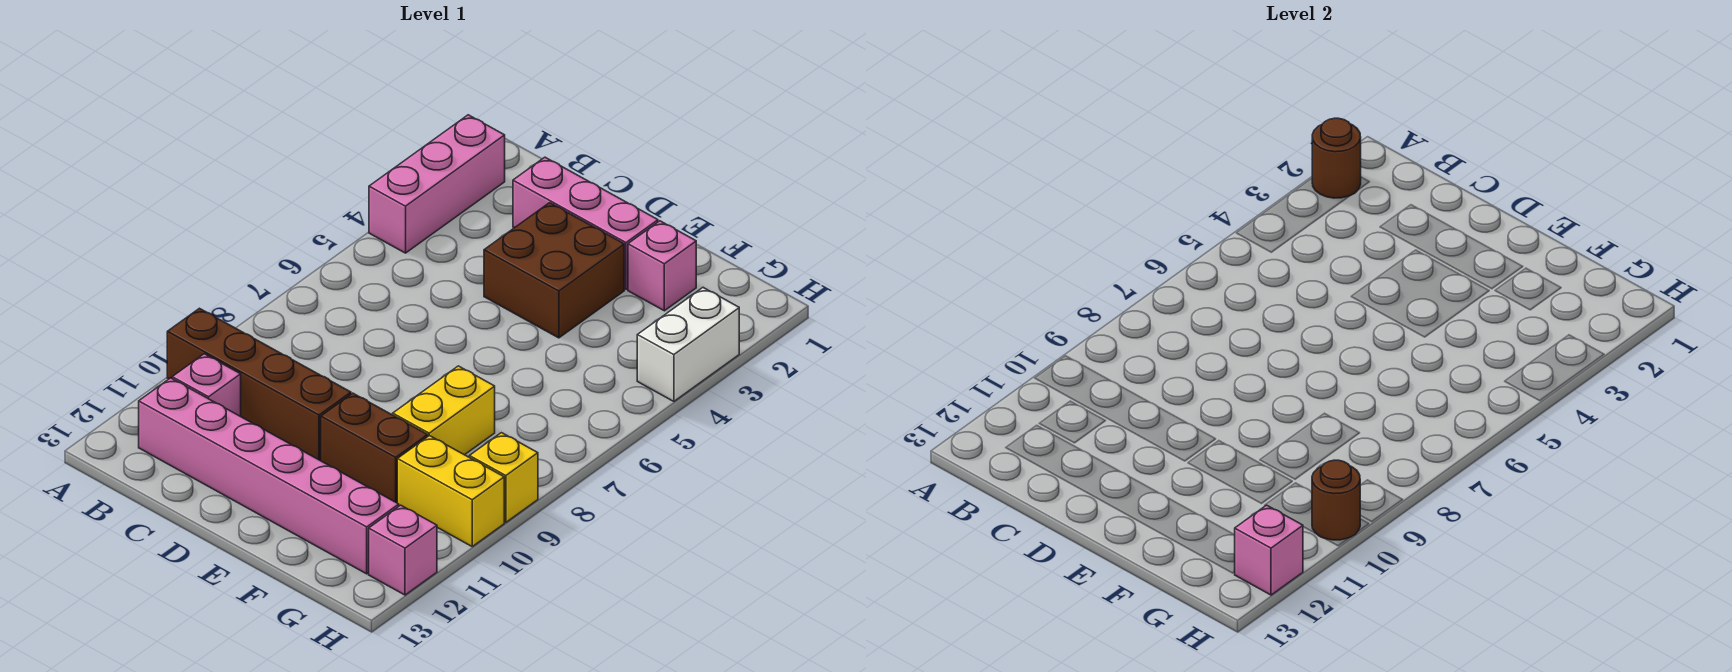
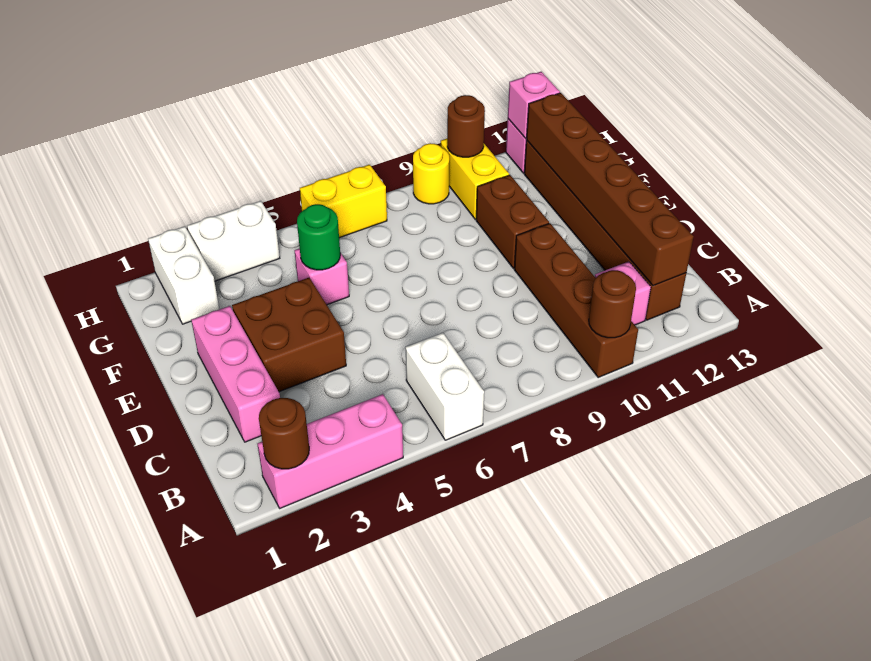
none -> white brick A6:B6 level 1
none -> brown round brick A10 level 2
pink brick B12:G12 level 1 -> brown brick B12:G12 level 1
none -> brown brick B12:G12 level 2
pink brick F2 level 1 -> pink brick F5 level 1
none -> green round brick F5 level 2
yellow brick F8:F9 level 1 -> yellow brick H6:H7 level 1
none -> white brick G2:H2 level 1
yellow brick H9 level 1 -> yellow round brick H9 level 1

